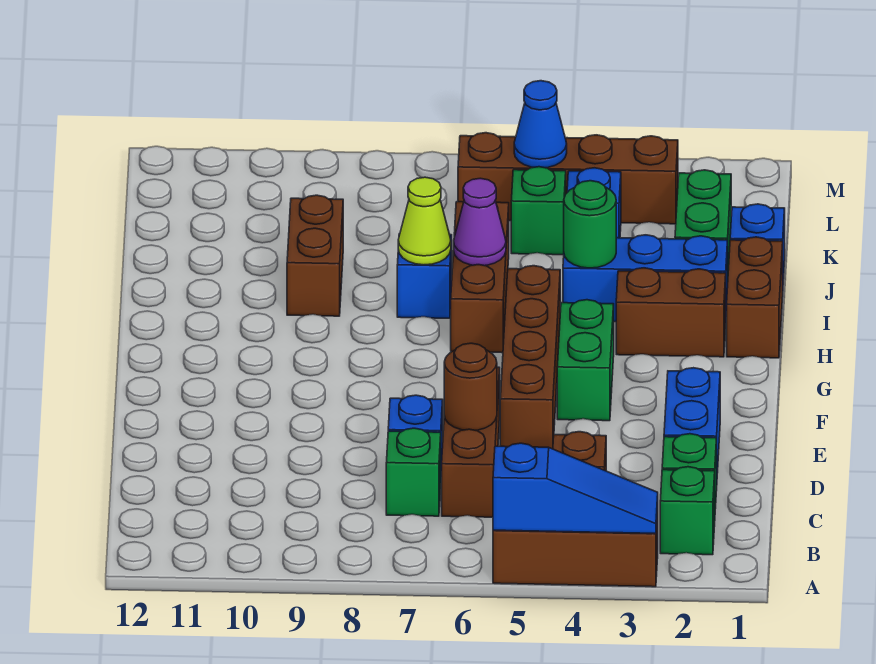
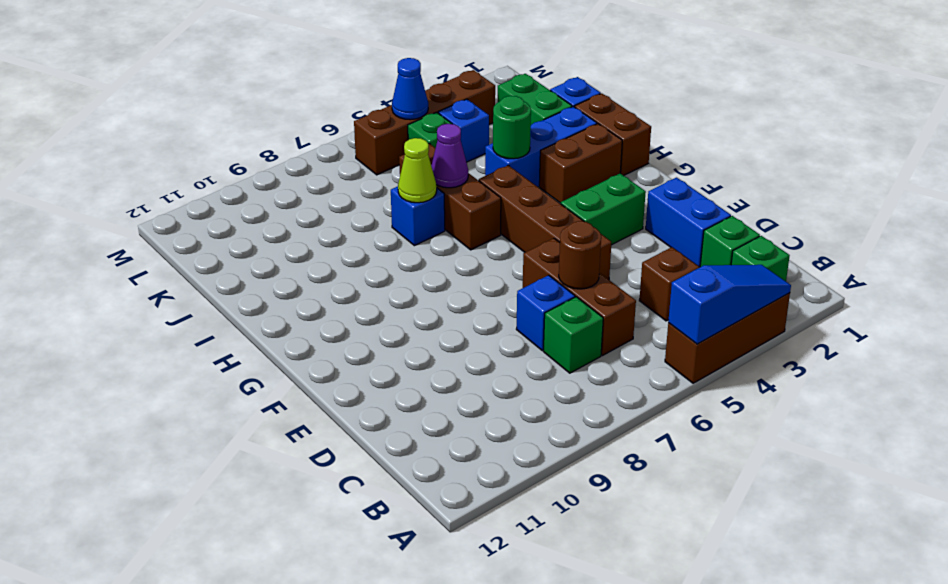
green brick F4:G4 level 1 -> green brick F3:F4 level 1
brown brick I9:J9 level 1 -> none

